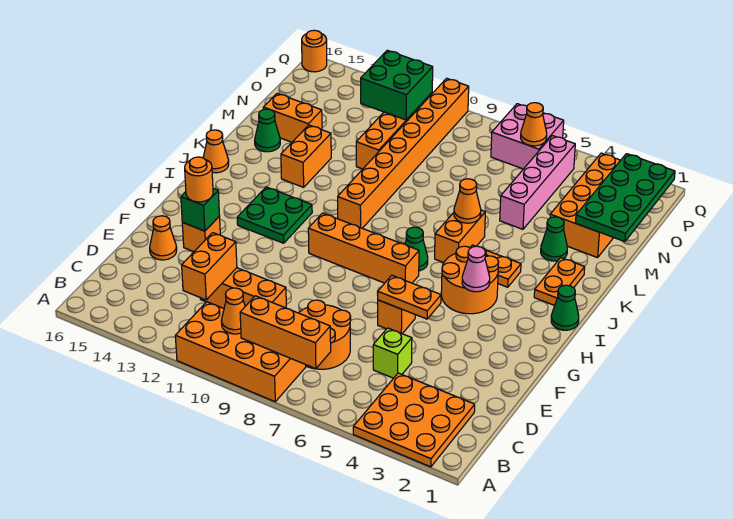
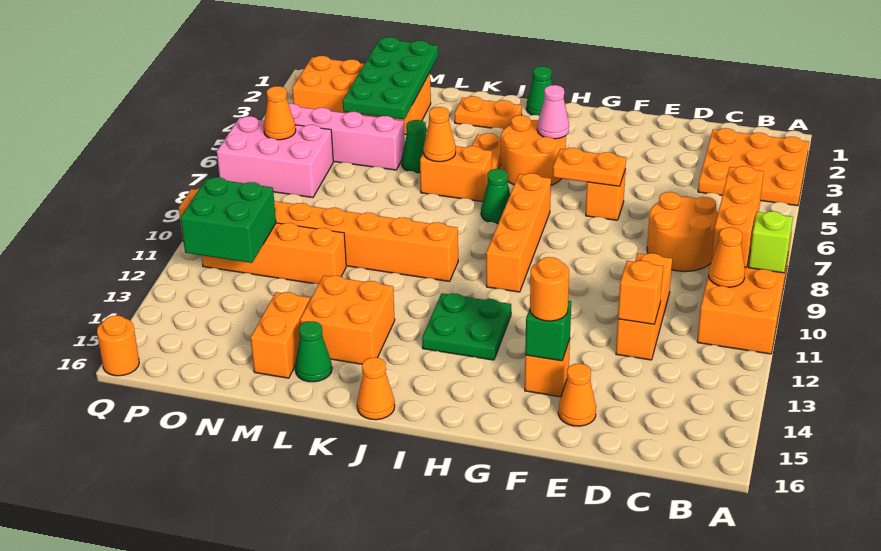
orange brick C12:D12 level 2 -> orange brick D12 level 2
lime brick D5 level 1 -> lime brick A9 level 2
orange plate F5:F6 level 2 -> orange plate F6:G6 level 2
orange brick K13:L13 level 1 -> orange brick K13:L14 level 1
green cone L3 level 1 -> green cone L5 level 1
green plate M1:P2 level 2 -> green plate M1:N4 level 2
pink brick P6:Q7 level 1 -> pink brick O6:Q7 level 1

